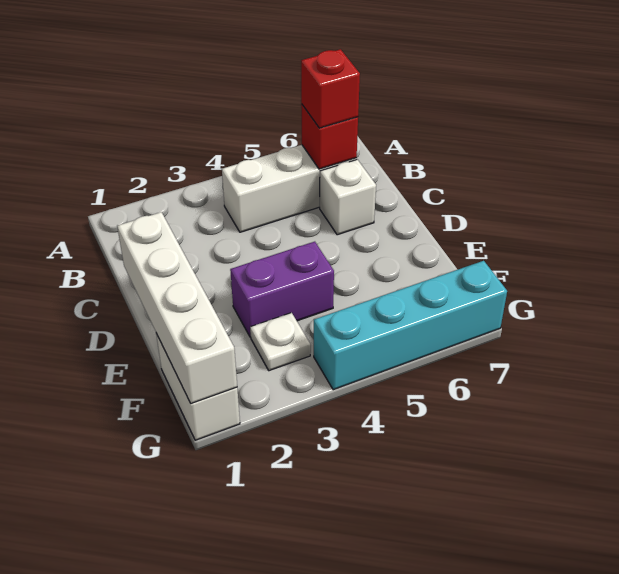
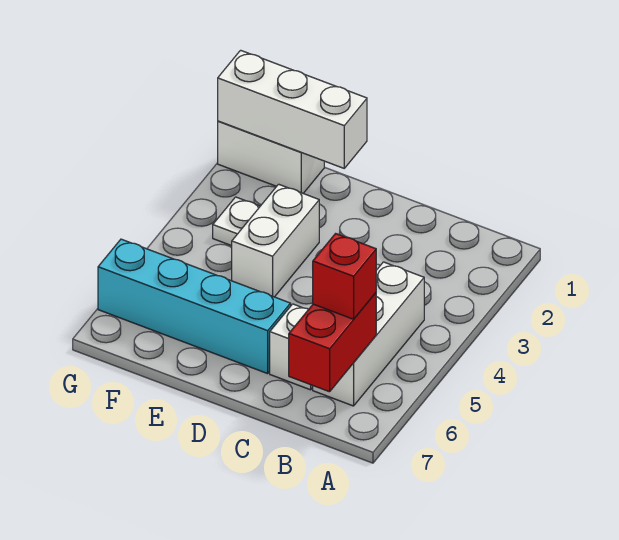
red brick B6 level 2 -> red brick B6:B7 level 2
white brick D1:G1 level 2 -> white brick E1:G1 level 2
purple brick E3:E4 level 1 -> white brick E3:E4 level 1
cyan brick G4:G7 level 1 -> cyan brick D6:G6 level 1

